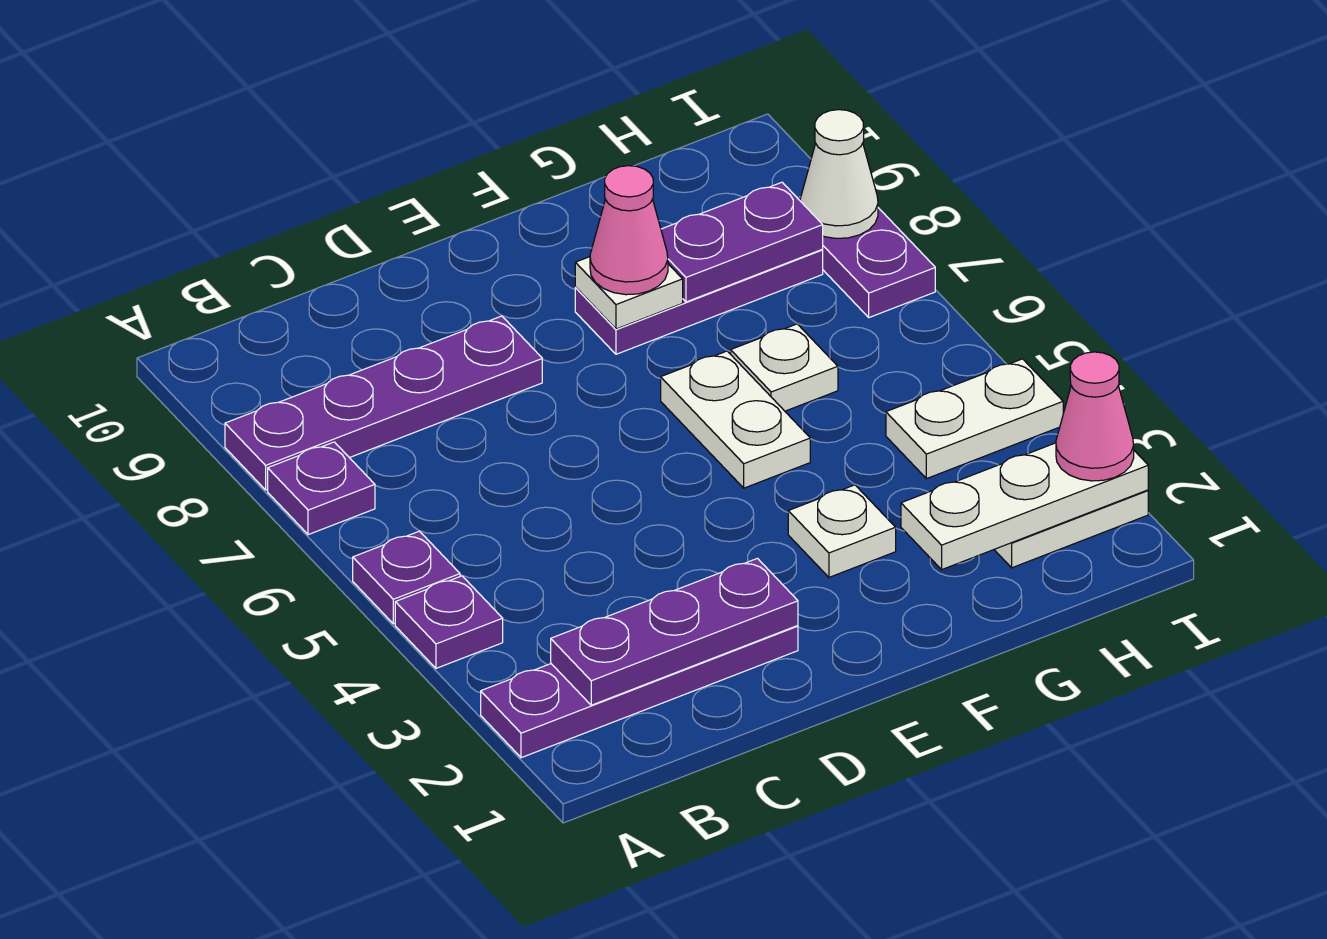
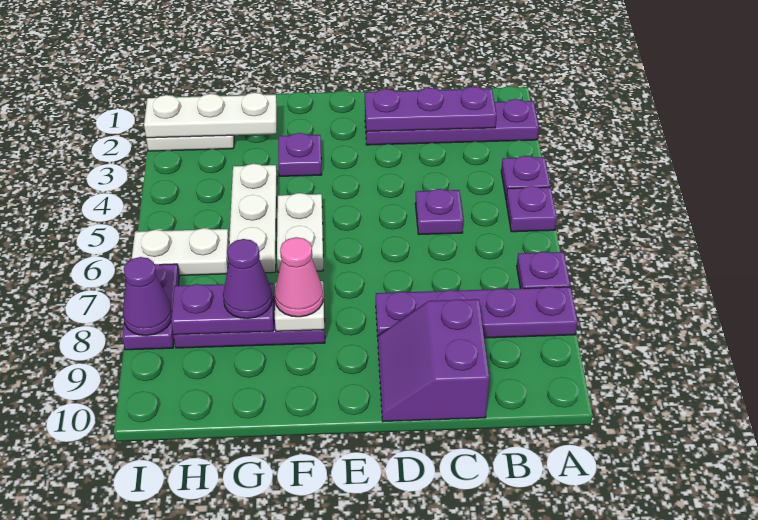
none -> purple plate C5 level 1
none -> purple slope C9:D10 level 1 top C
white plate F3 level 1 -> purple plate F3 level 1
white plate G6 level 1 -> white plate G4:G6 level 1
none -> purple cone G8 level 3
white plate H4:I4 level 1 -> white plate H6:I6 level 1
pink cone I2 level 3 -> none
white cone I8 level 2 -> purple cone I8 level 2

